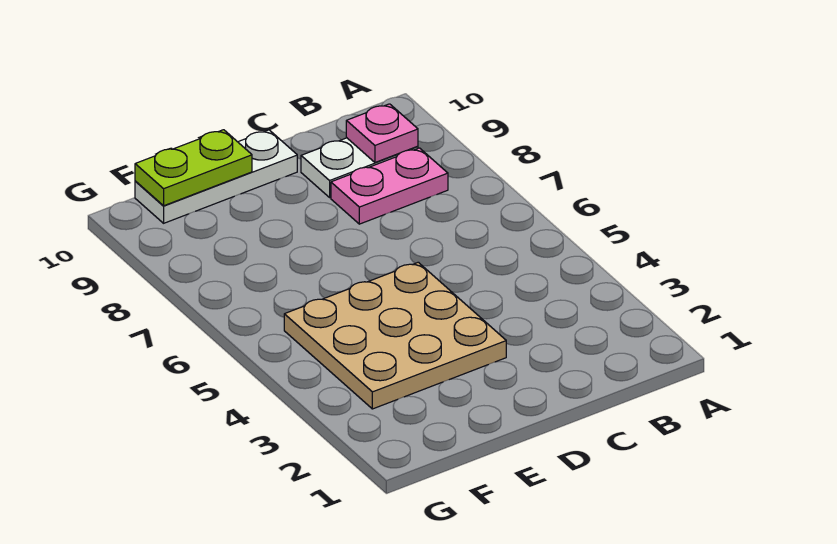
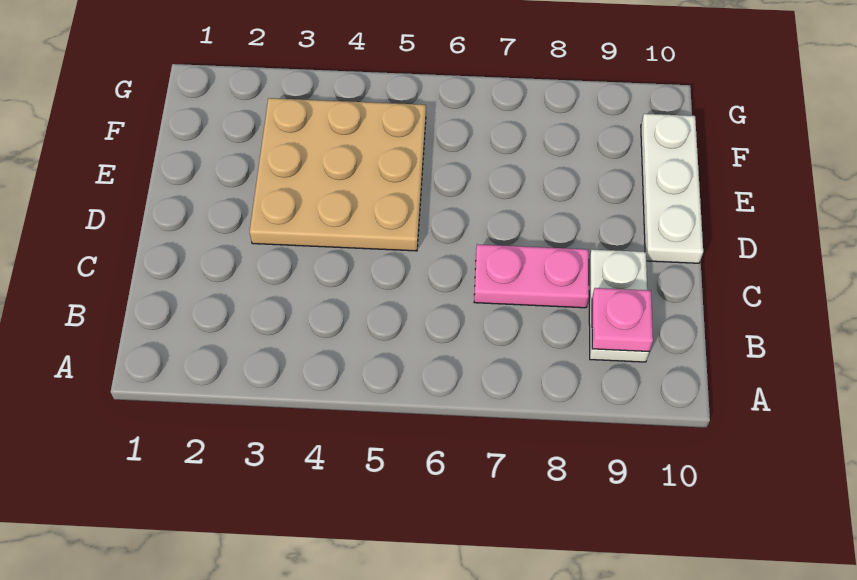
pink plate B8:C8 level 1 -> pink plate C7:C8 level 1
lime plate E10:F10 level 2 -> none

